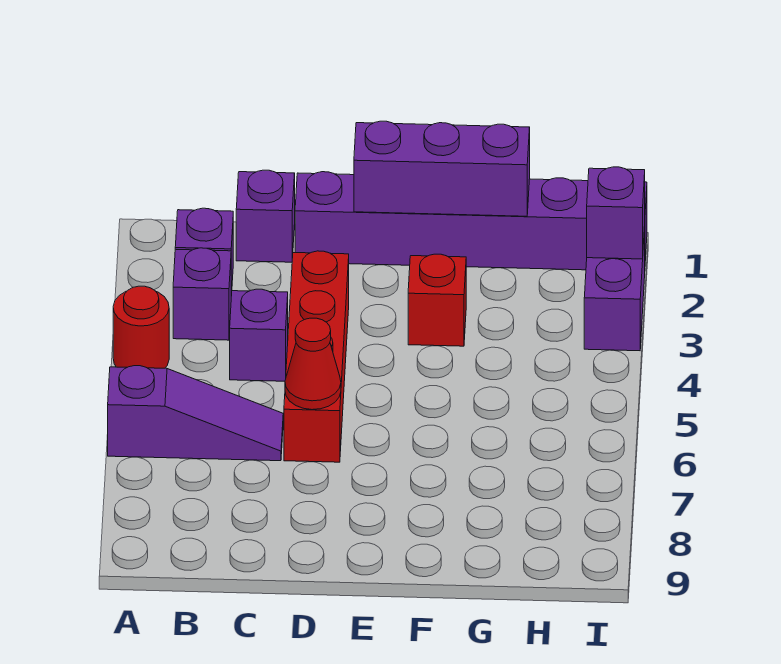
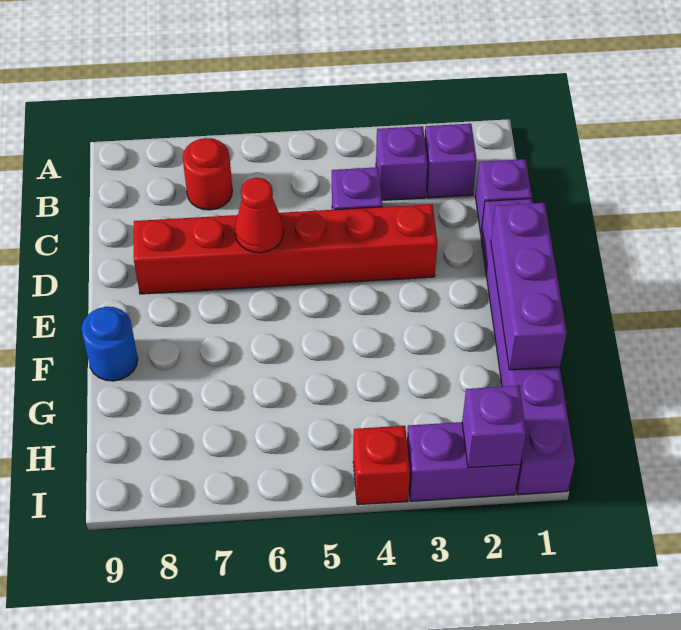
red round brick A4 level 1 -> red round brick B7 level 1
purple slope A6:C6 level 1 top A -> none
red brick D3:D6 level 1 -> red brick D3:D8 level 1
red brick F3 level 1 -> red brick I4 level 1
none -> blue round brick F9 level 1

